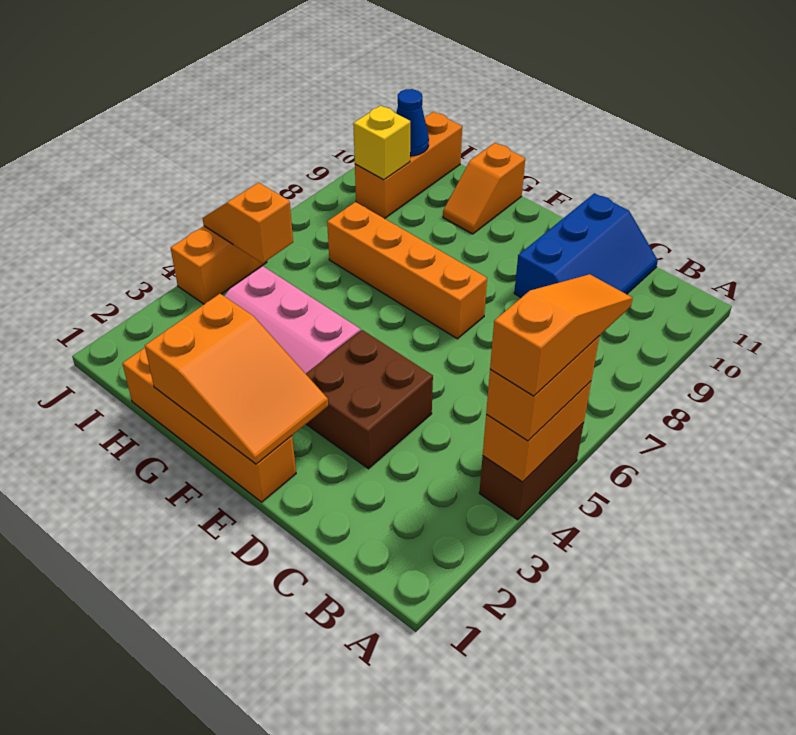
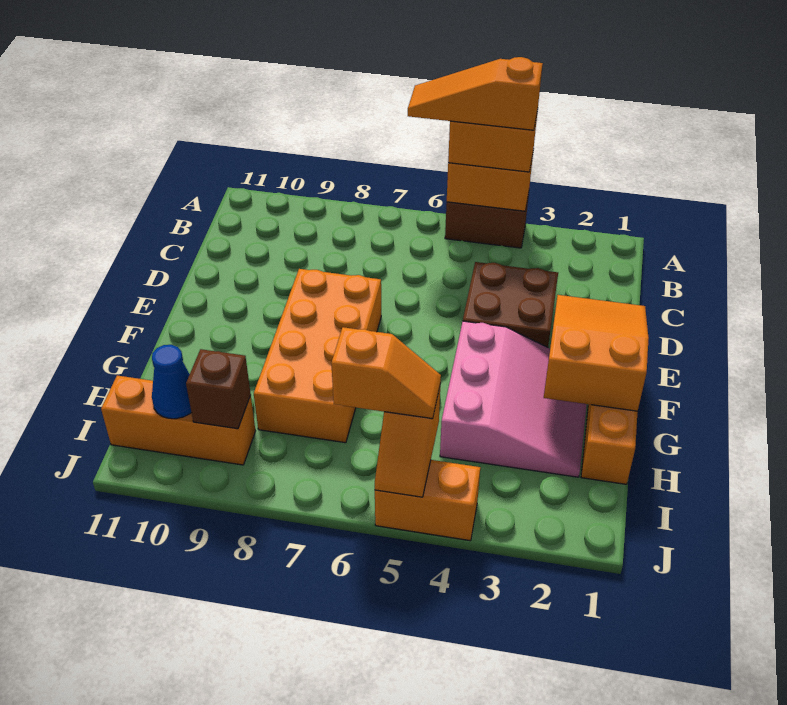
blue slope C9:D11 level 1 top D -> none
orange brick E7:H7 level 1 -> orange brick E7:H8 level 1
orange slope G10:G11 level 1 top 11 -> orange slope I5:I6 level 3 top 6
yellow brick I9 level 2 -> brown brick I9 level 2

